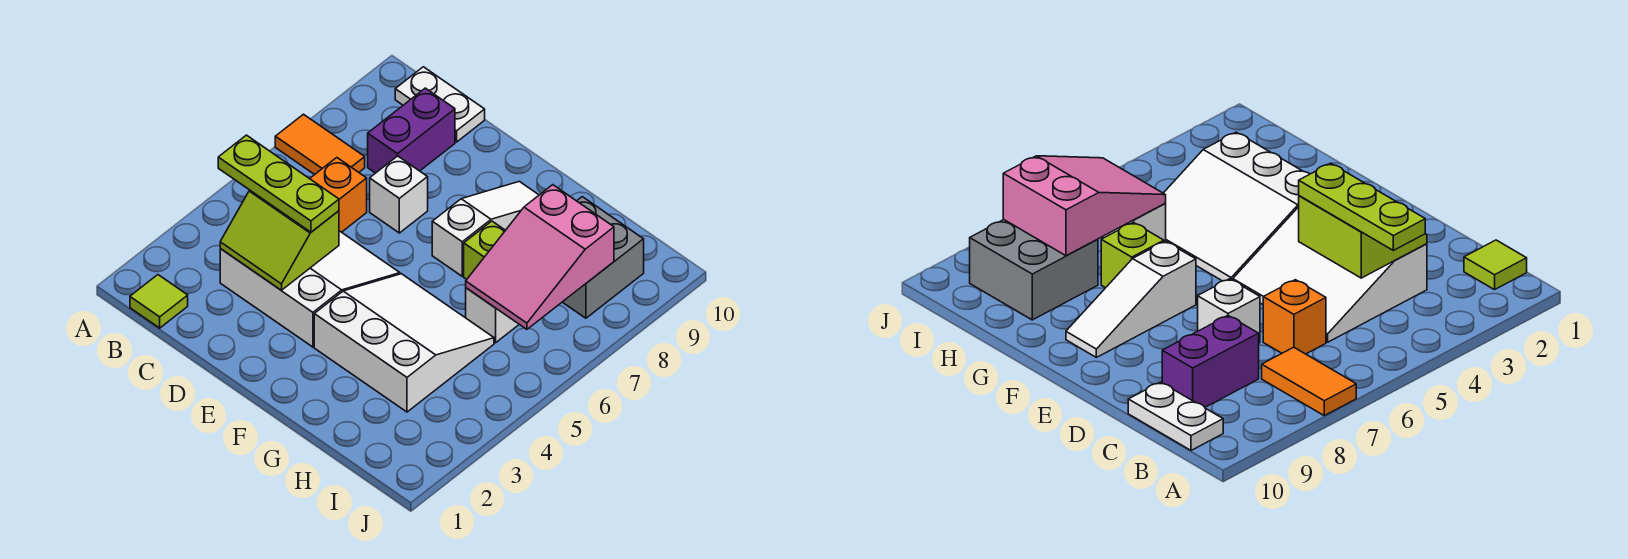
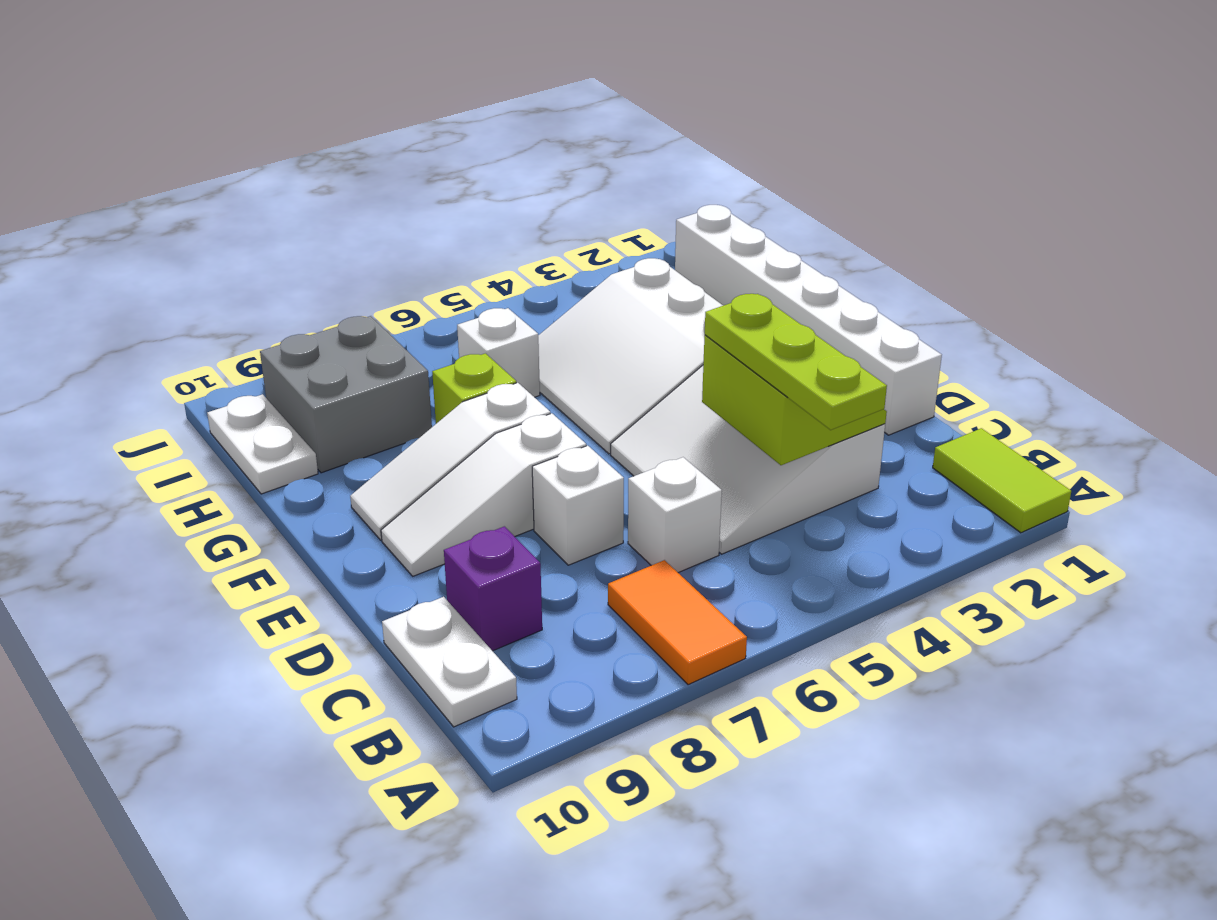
lime tile B1 level 1 -> lime tile A1:B1 level 1
orange brick C6 level 1 -> white brick C6 level 1
purple brick C8:C9 level 1 -> purple brick C9 level 1
none -> white brick D1:I1 level 1
none -> white slope E7:E9 level 1 top 7
pink slope H6:I8 level 2 top 8 -> none
none -> white plate H10:I10 level 1

